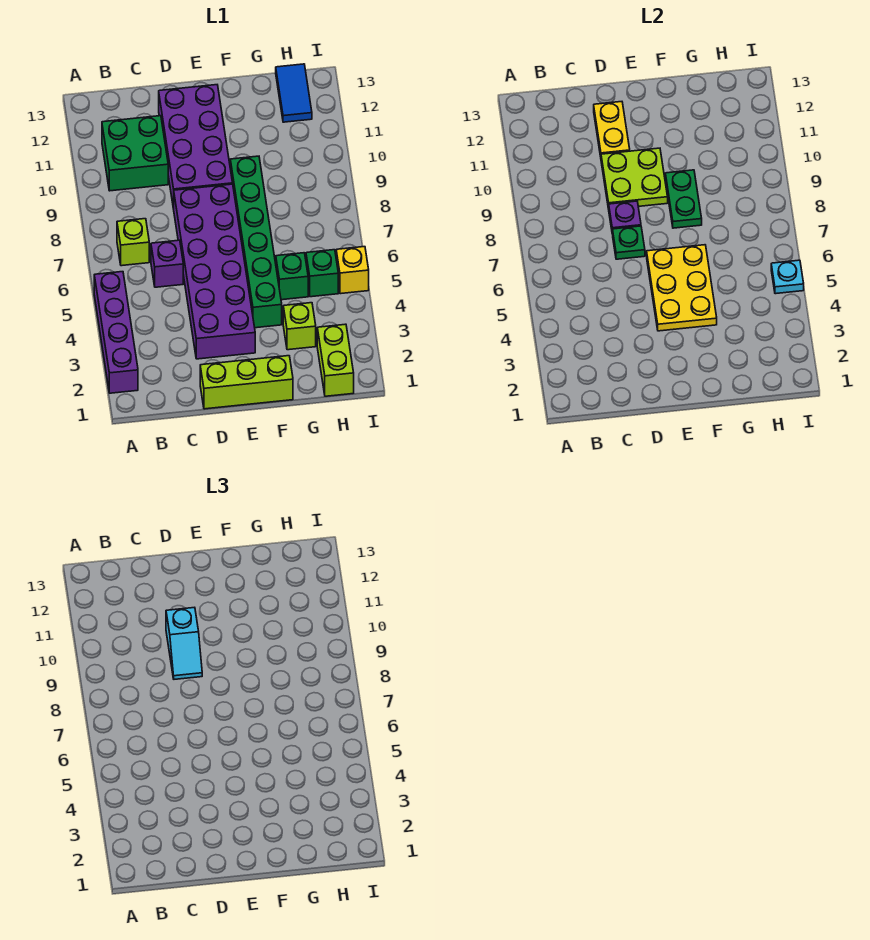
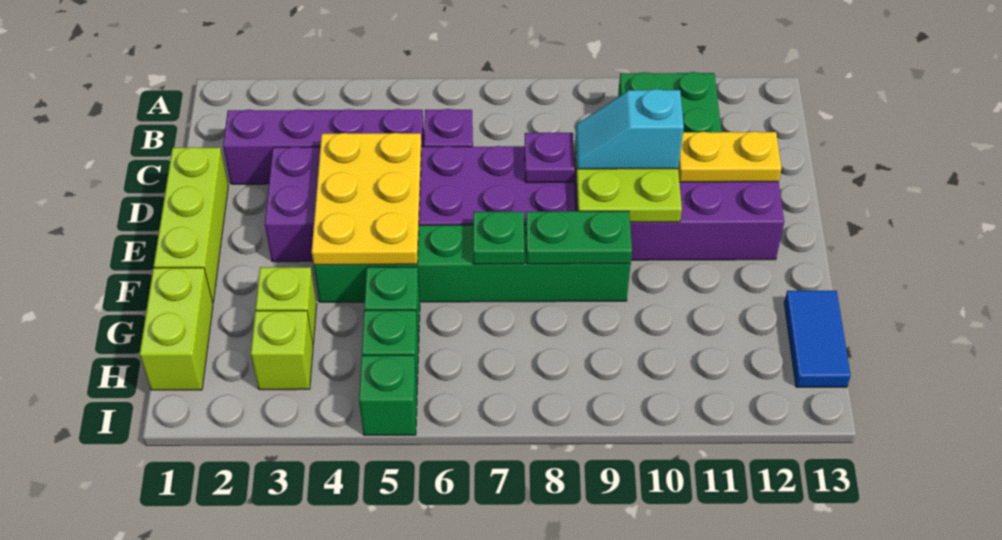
purple brick A2:A5 level 1 -> purple brick C2:C5 level 1
lime brick B7 level 1 -> lime brick H3 level 1
green plate D7 level 2 -> green plate F7 level 2
yellow plate E4:F6 level 2 -> yellow plate D4:F5 level 2
lime brick H1:H2 level 1 -> lime brick G1:H1 level 1
blue tile H12:H13 level 1 -> blue tile G13:H13 level 1
yellow brick I5 level 1 -> green brick I5 level 1
cyan plate I5 level 2 -> none

